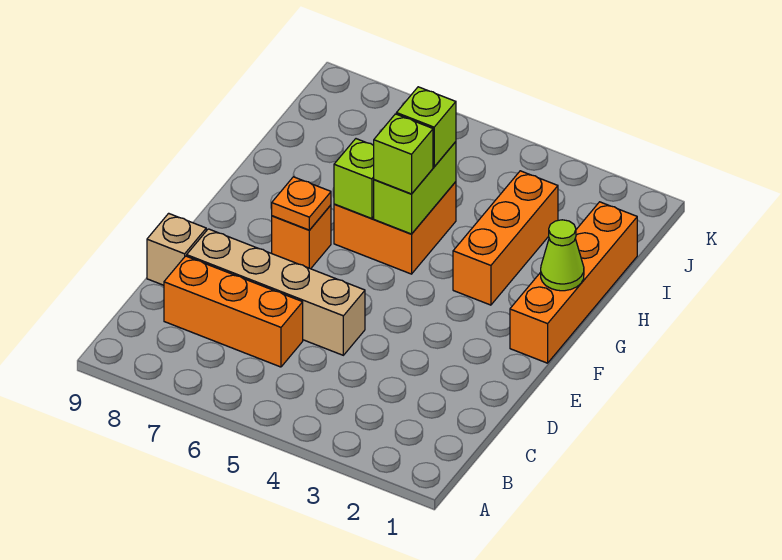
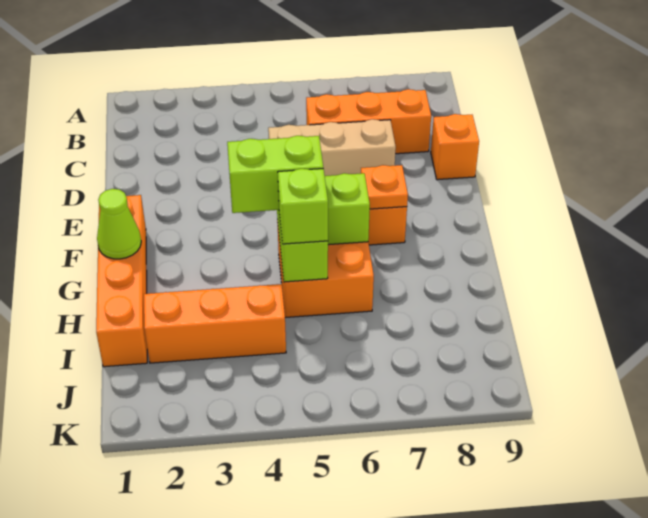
tan brick D5:D8 level 1 -> tan brick D5:D7 level 1
tan brick D9 level 1 -> orange brick D9 level 1
orange brick G3:I3 level 1 -> orange brick I2:I4 level 1
lime brick G5 level 3 -> lime brick G4:G5 level 3

